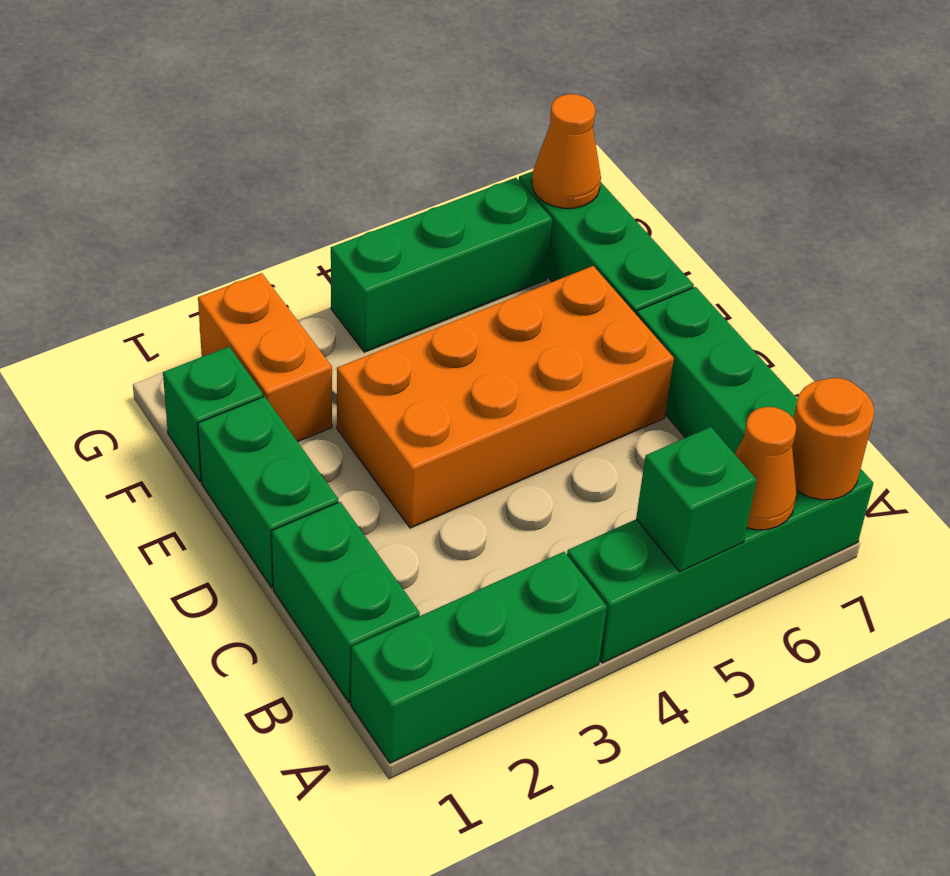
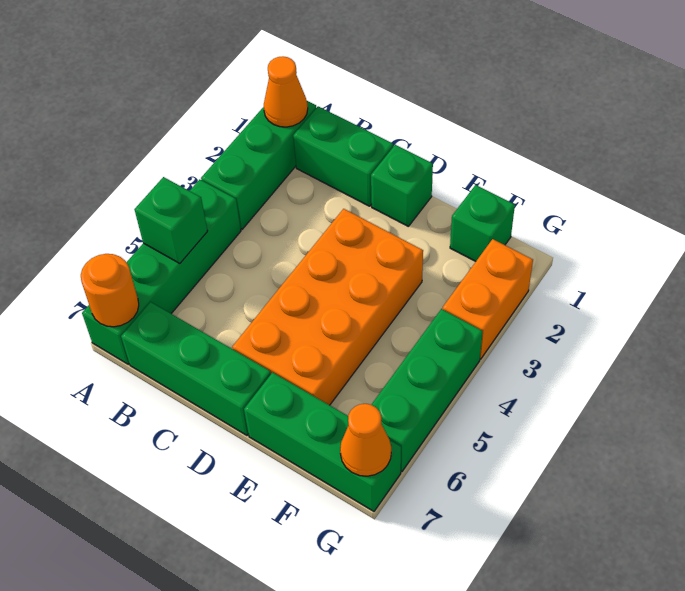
orange cone A6 level 2 -> orange cone A1 level 2
green brick D1:E1 level 1 -> green brick D1 level 1
orange brick F2:G2 level 1 -> orange brick G2:G3 level 1

